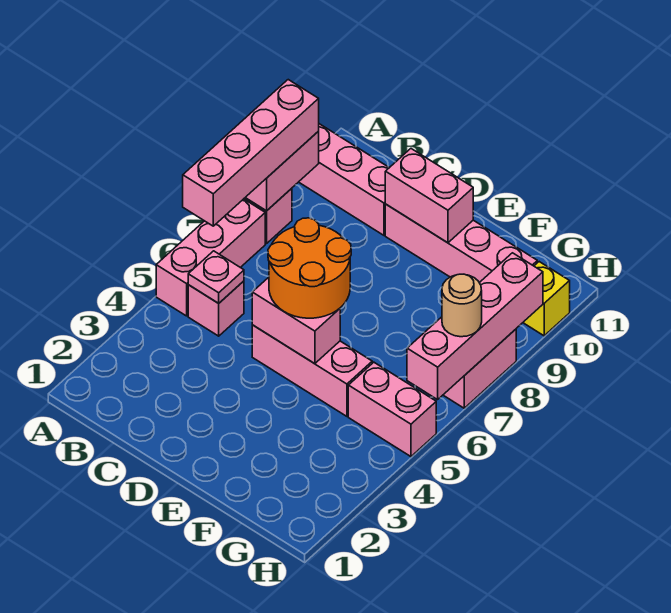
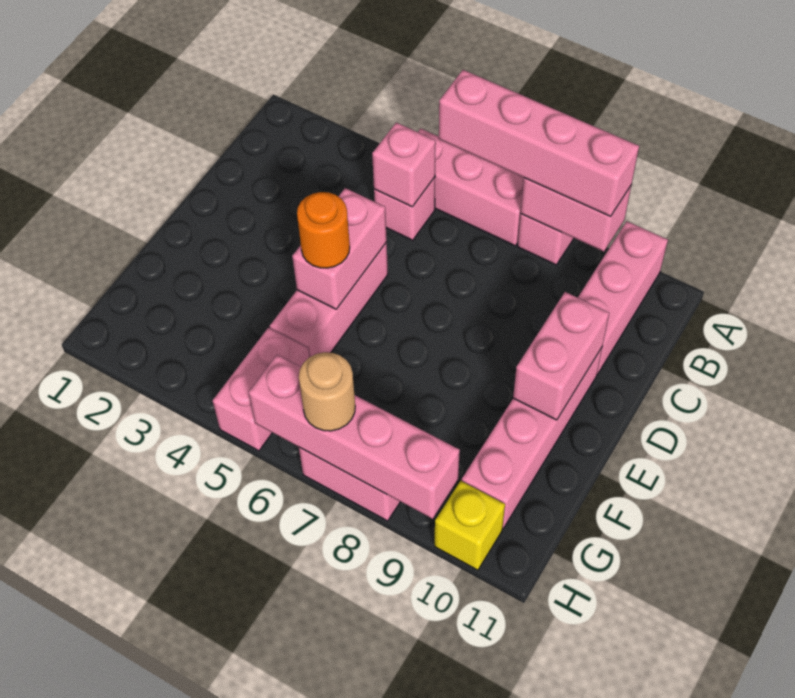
pink plate B5 level 2 -> pink brick B5 level 2
orange round brick D5:E6 level 3 -> orange round brick E5 level 3

